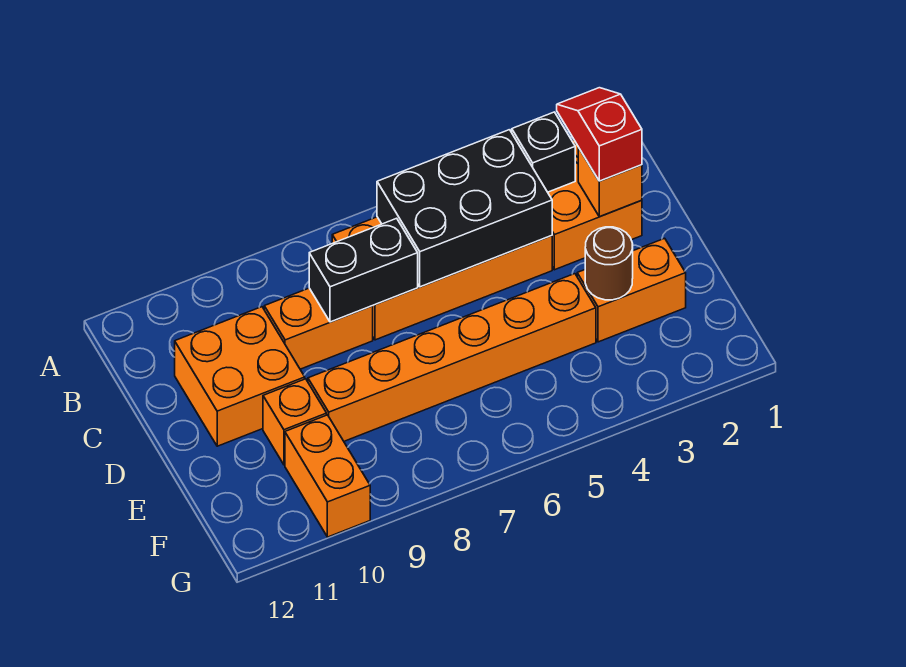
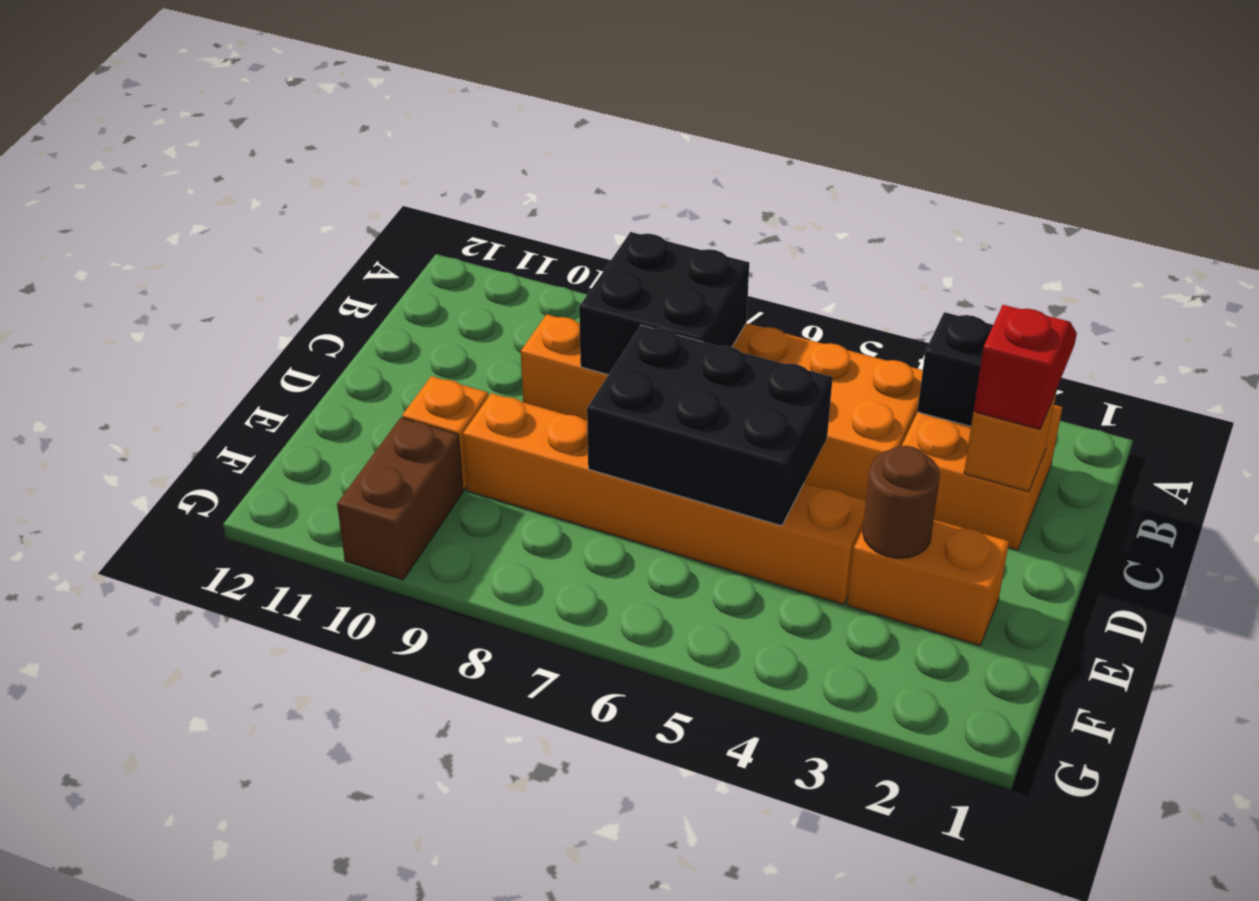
black brick B4:C6 level 2 -> black brick D5:E7 level 2
black brick C7:C8 level 2 -> black brick B7:C8 level 2
orange brick C10:D11 level 1 -> none
orange brick F10:G10 level 1 -> brown brick F10:G10 level 1

